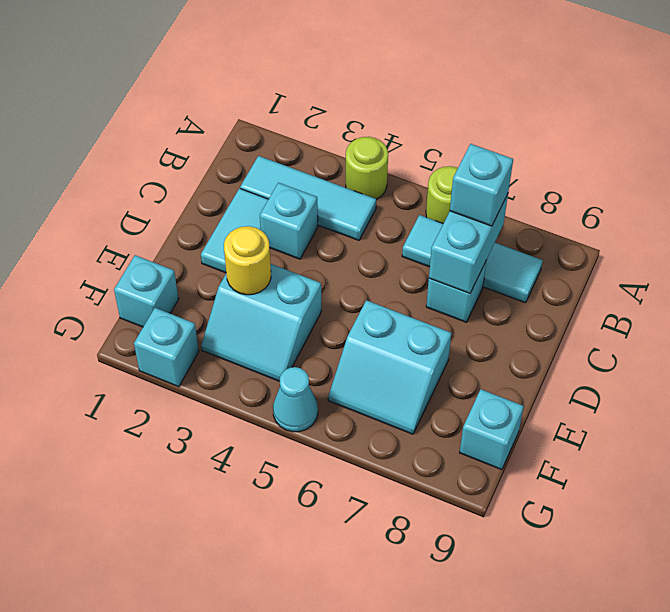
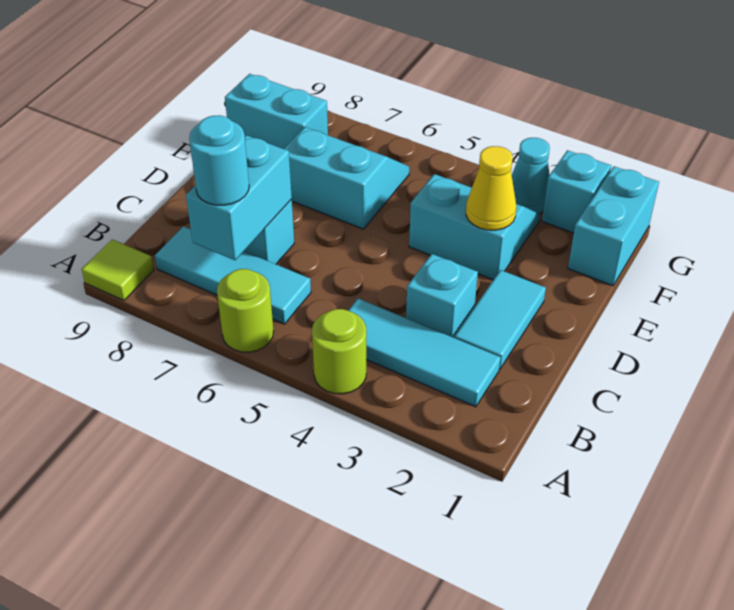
none -> lime tile A9 level 1
cyan brick B7 level 3 -> cyan round brick B7 level 3
yellow round brick E3 level 2 -> yellow cone E3 level 2
cyan brick F1 level 1 -> cyan brick F1:G1 level 1
cyan brick F9 level 1 -> cyan brick F8:F9 level 1
cyan cone G5 level 1 -> cyan cone G3 level 1

